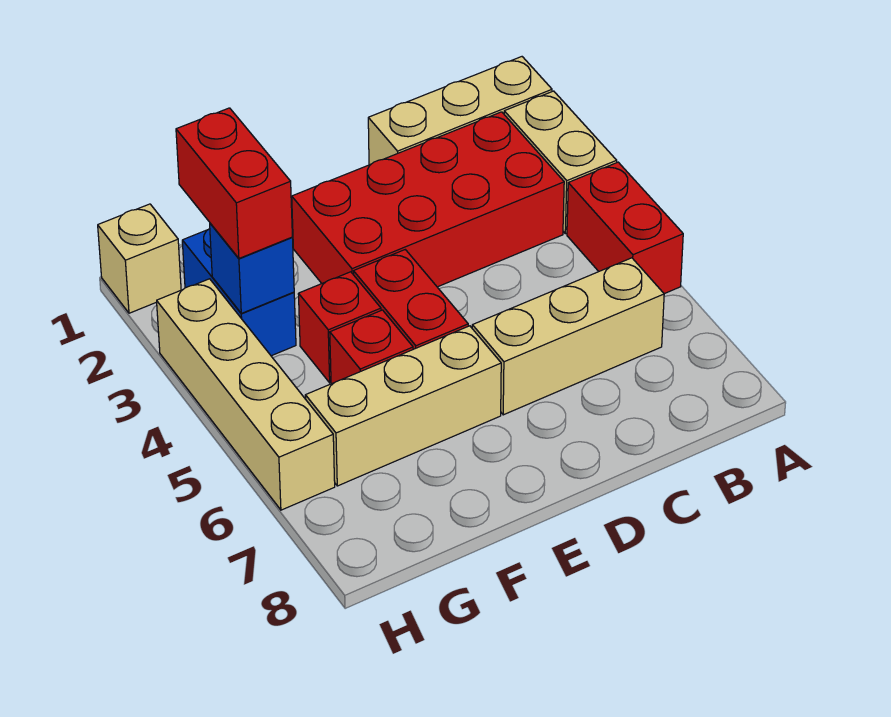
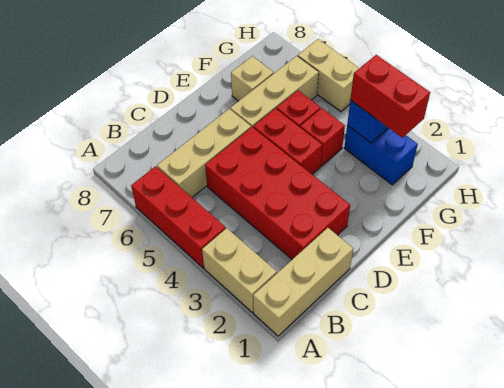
red brick A4:A5 level 1 -> red brick A4:A6 level 1
red brick B2:E3 level 1 -> red brick C2:D5 level 1
tan brick H1 level 1 -> tan brick F7 level 1
tan brick H3:H6 level 1 -> tan brick H5:H6 level 1

